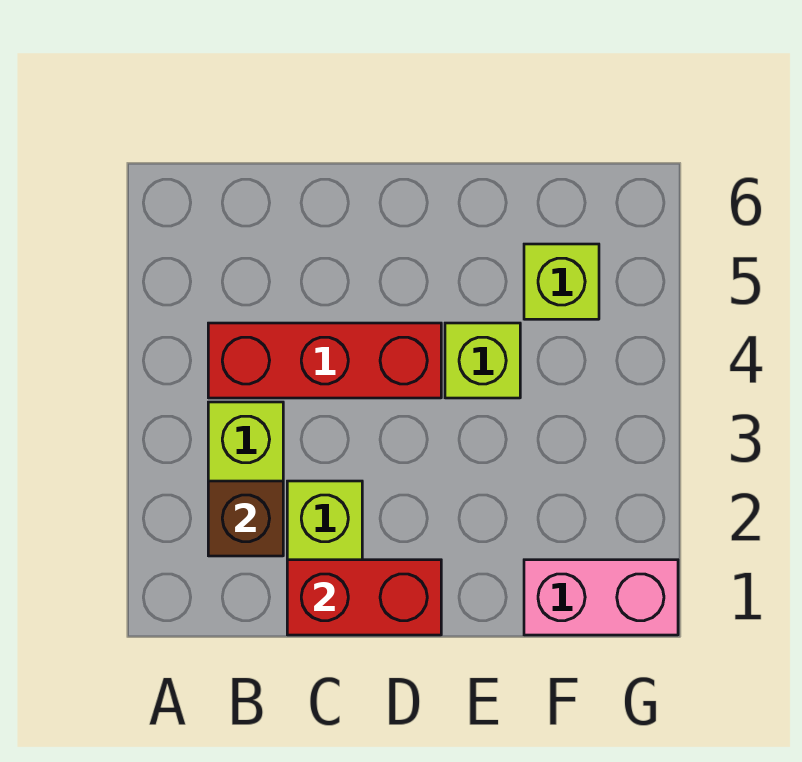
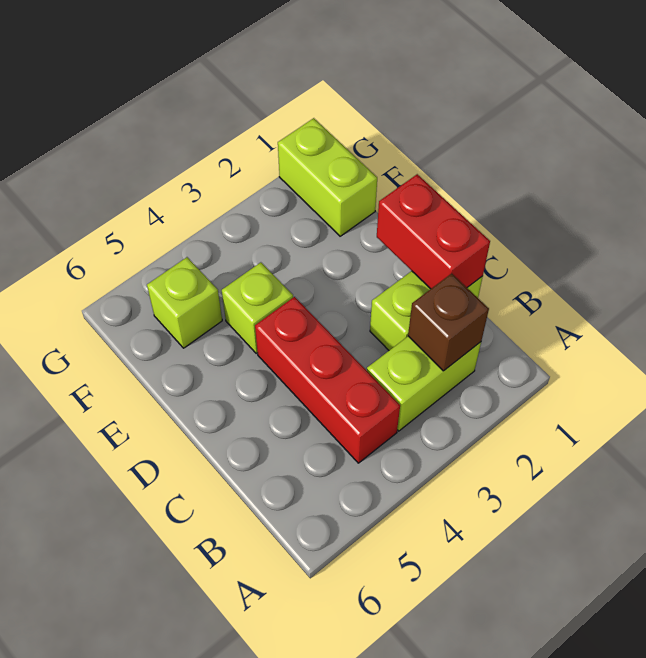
pink brick F1:G1 level 1 -> lime brick F1:G1 level 1

